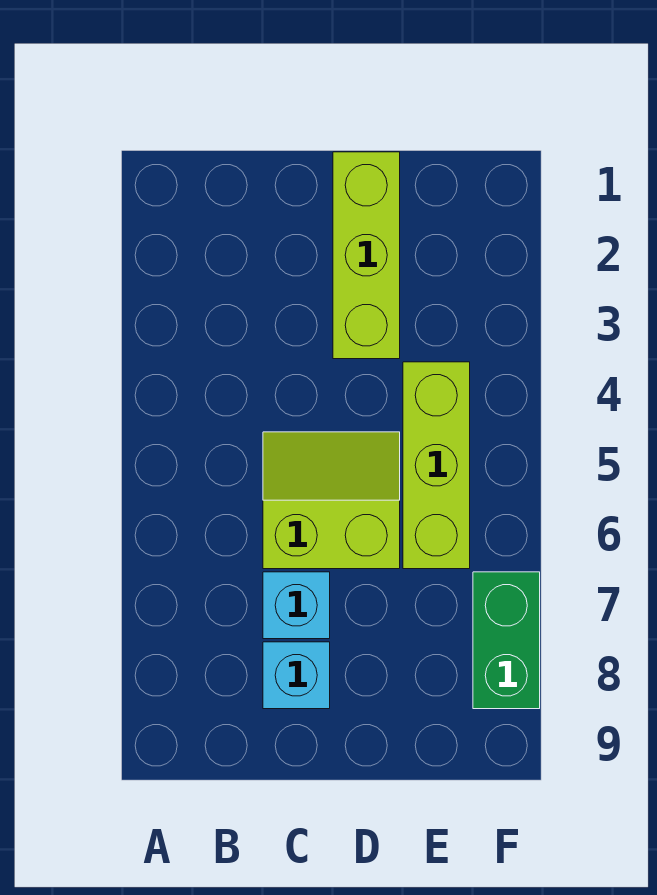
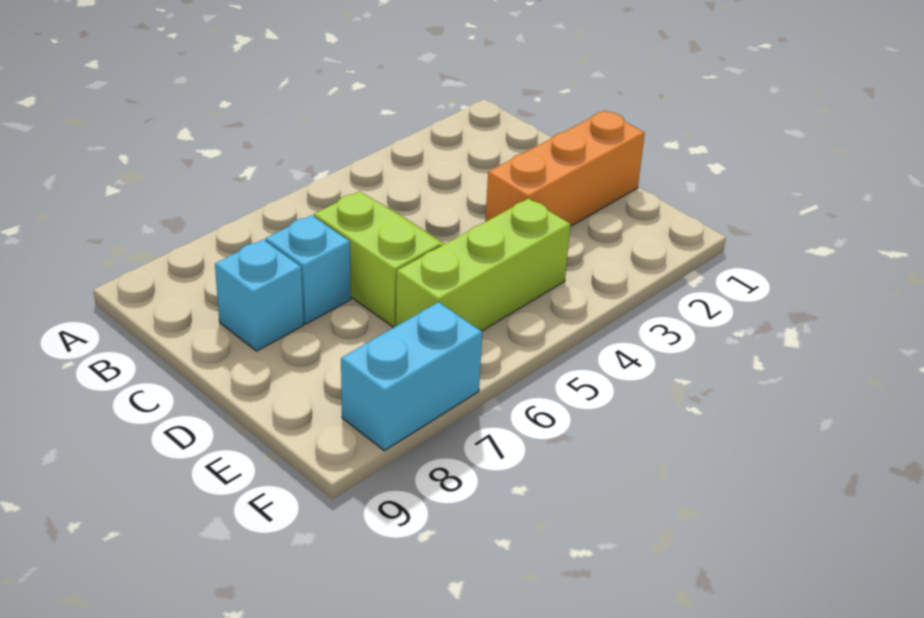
lime brick D1:D3 level 1 -> orange brick D1:D3 level 1
green brick F7:F8 level 1 -> cyan brick F7:F8 level 1

